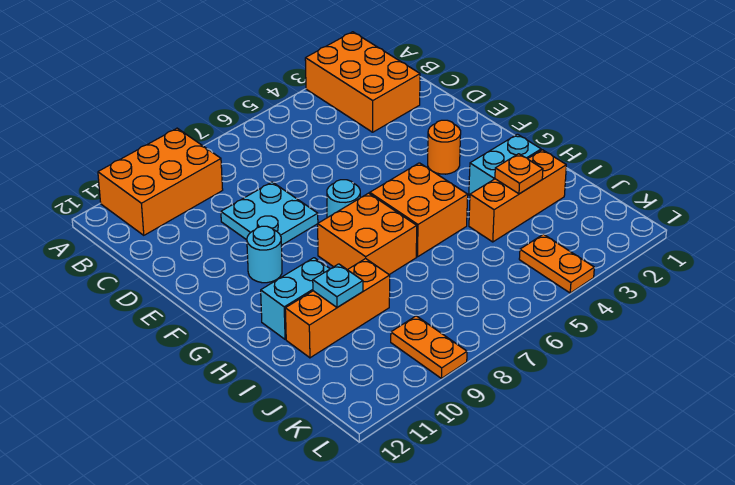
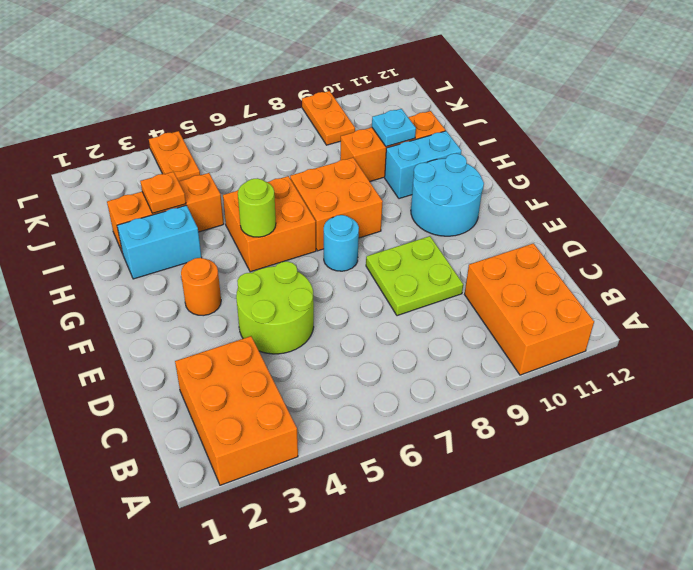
orange brick A9:B11 level 1 -> orange brick A10:C11 level 1
none -> lime round brick D4:E5 level 1
cyan plate D8:E9 level 1 -> lime plate D8:E9 level 1
cyan round brick F10 level 1 -> cyan round brick F10:G11 level 1
none -> lime round brick G5 level 2

